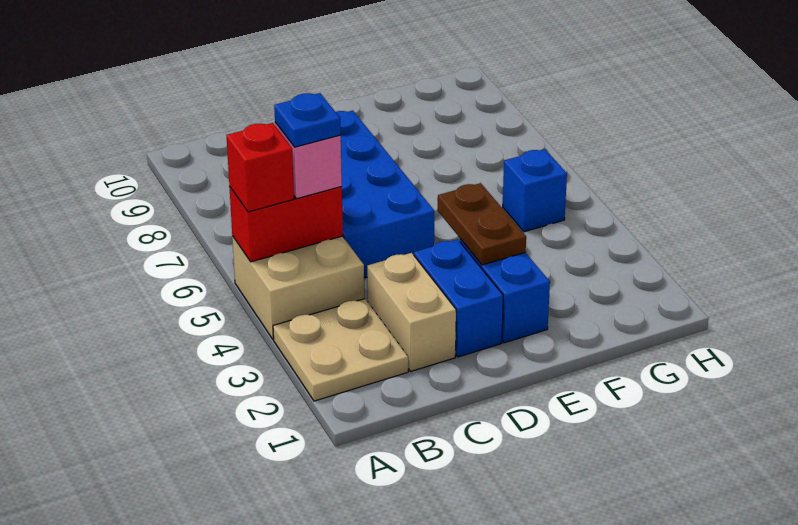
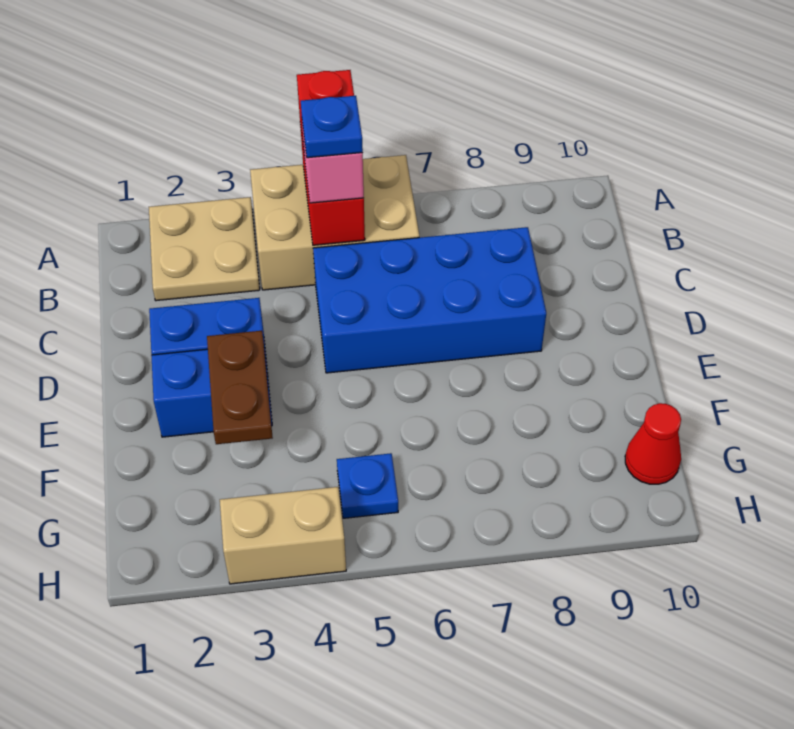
tan brick A4:B5 level 1 -> tan brick A4:B6 level 1
tan brick C2:C3 level 1 -> tan brick H3:H4 level 1
brown plate E3:E4 level 2 -> brown plate E3:F3 level 2
blue brick G5 level 1 -> blue plate G5 level 1
none -> red cone G10 level 1

